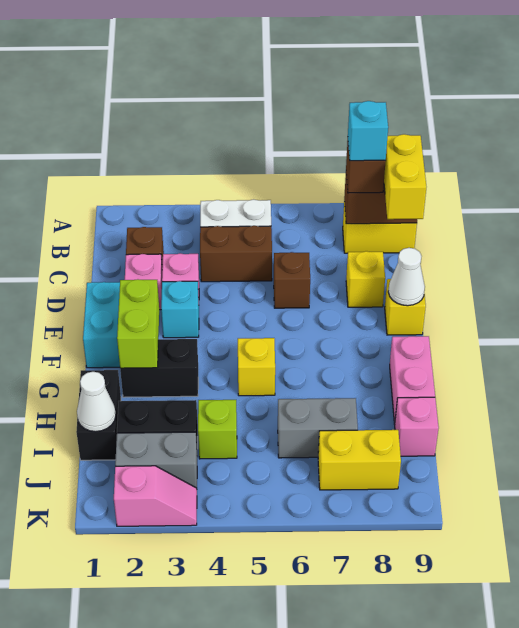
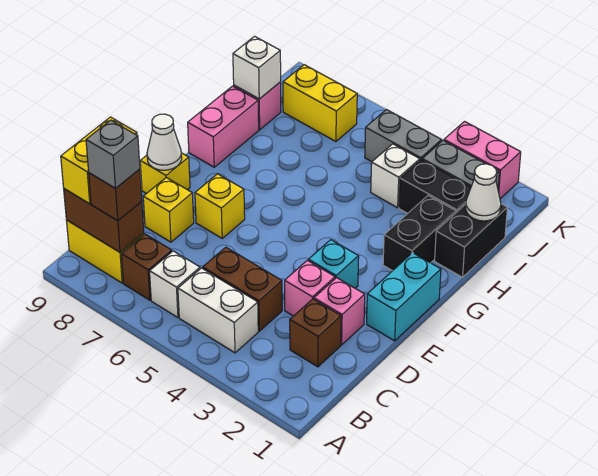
none -> white brick B6 level 1
cyan brick B8 level 4 -> grey brick B8 level 4
brown brick D6 level 1 -> brown brick B7 level 1
lime brick F2:G2 level 2 -> none
black brick G2:G3 level 1 -> black brick G2:H2 level 1
yellow brick G5 level 1 -> yellow brick E7 level 1
lime brick I4 level 1 -> white brick I4 level 1
grey brick I6:I7 level 1 -> grey brick J4:J5 level 1
none -> white brick I9 level 2
pink slope K2:K3 level 1 top 2 -> pink brick K2:K3 level 1

